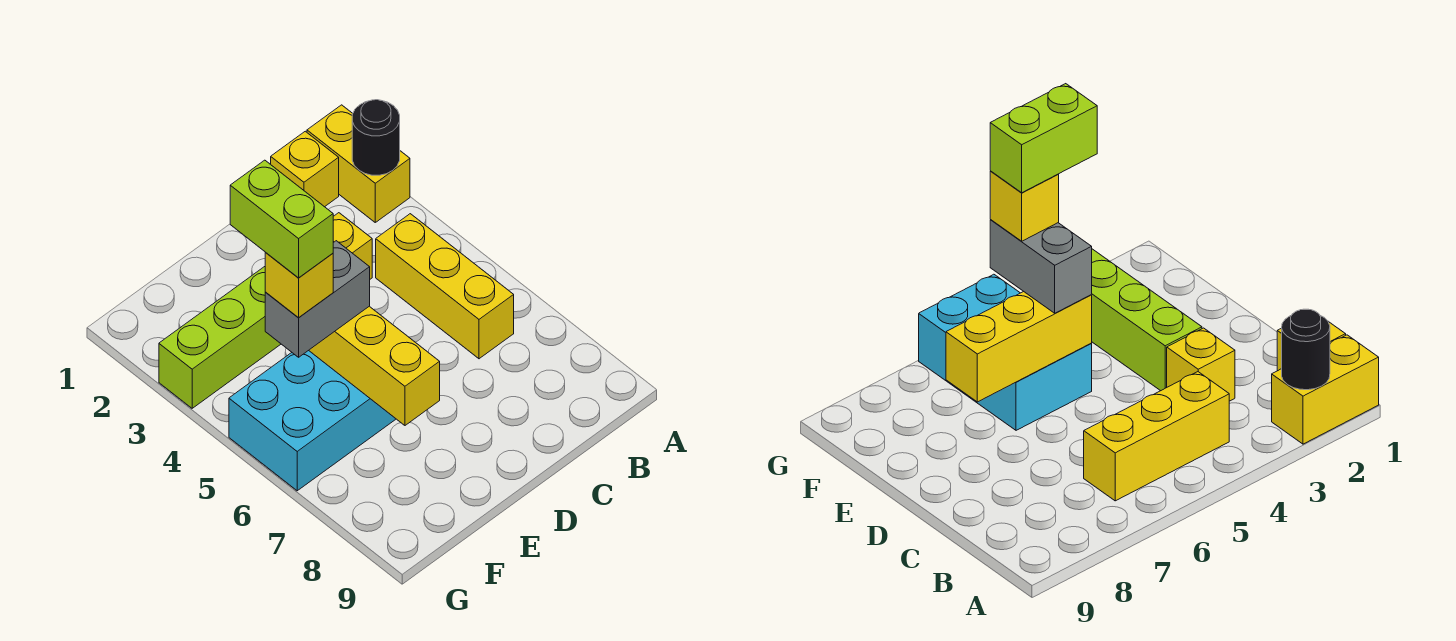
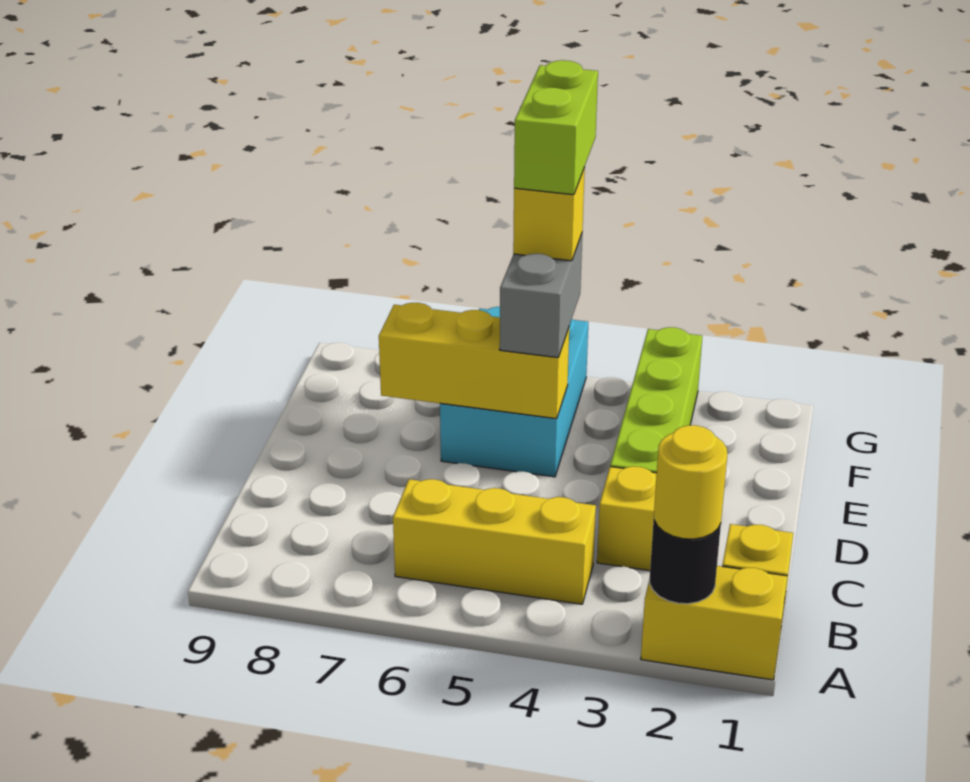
none -> yellow round brick A2 level 3
lime brick F4:F5 level 5 -> lime brick F5:G5 level 5

